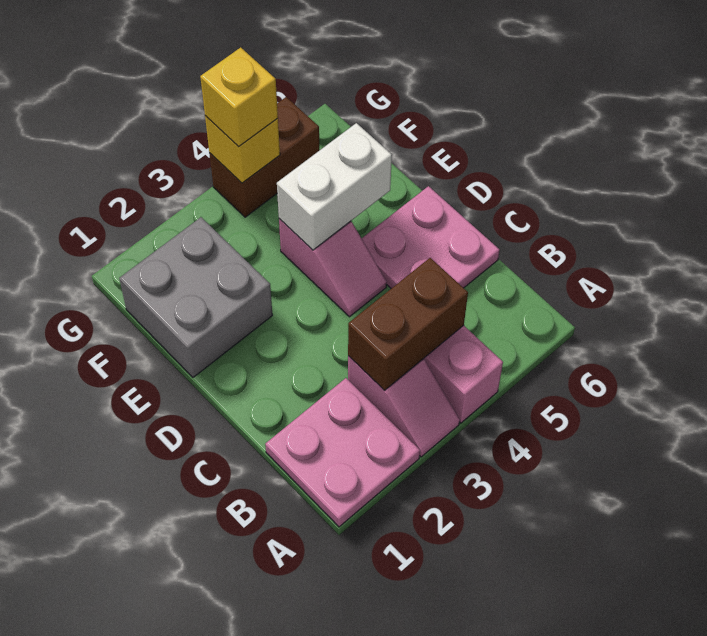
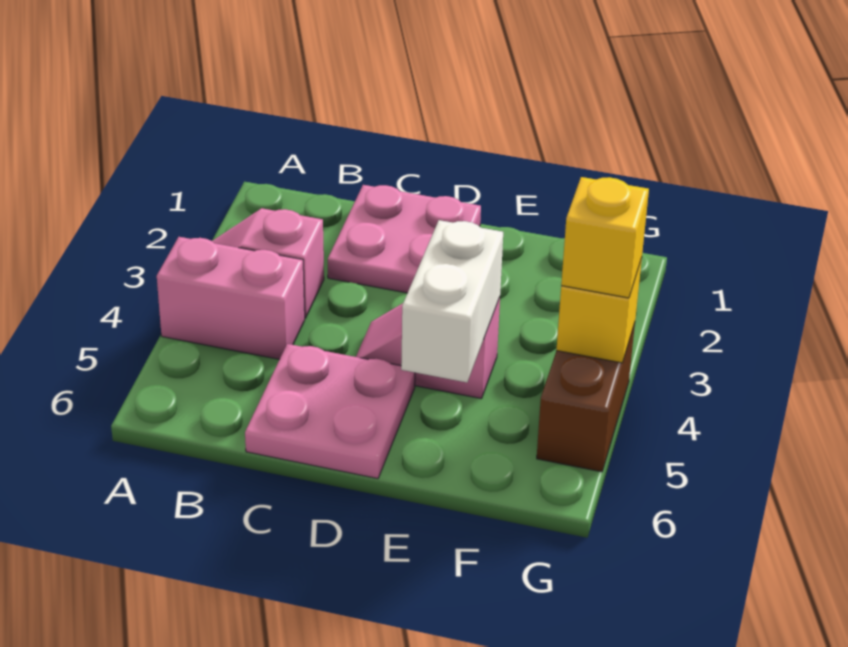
pink plate A1:B2 level 1 -> pink plate C1:D2 level 1
brown brick B3:B4 level 2 -> none
grey brick E1:F2 level 1 -> none

